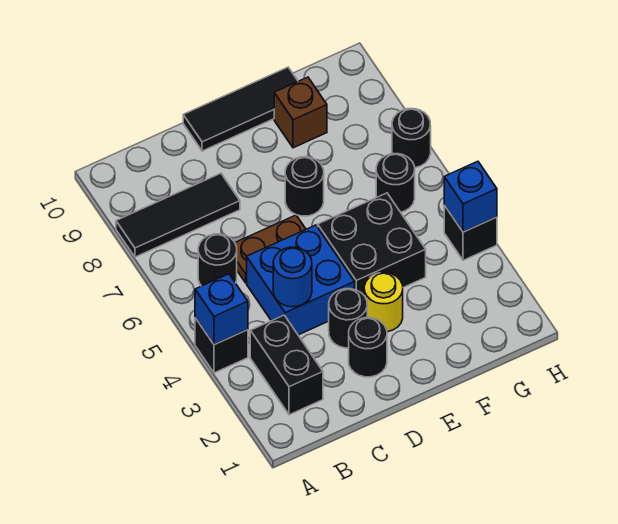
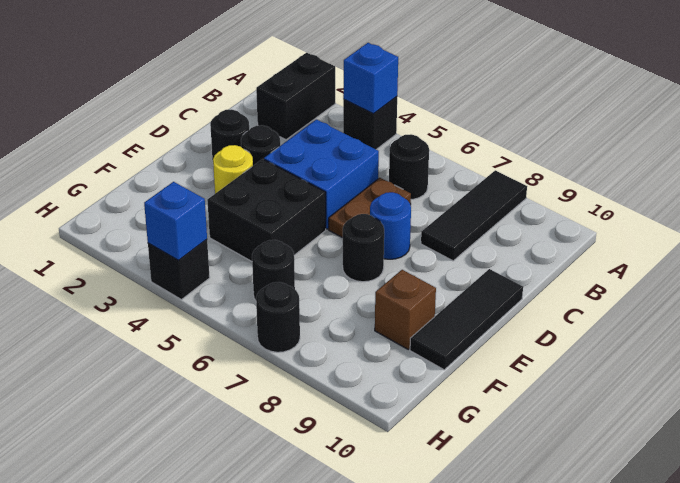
black brick B2:B3 level 1 -> black brick A2:B2 level 1
blue round brick C4 level 2 -> blue round brick D7 level 1

